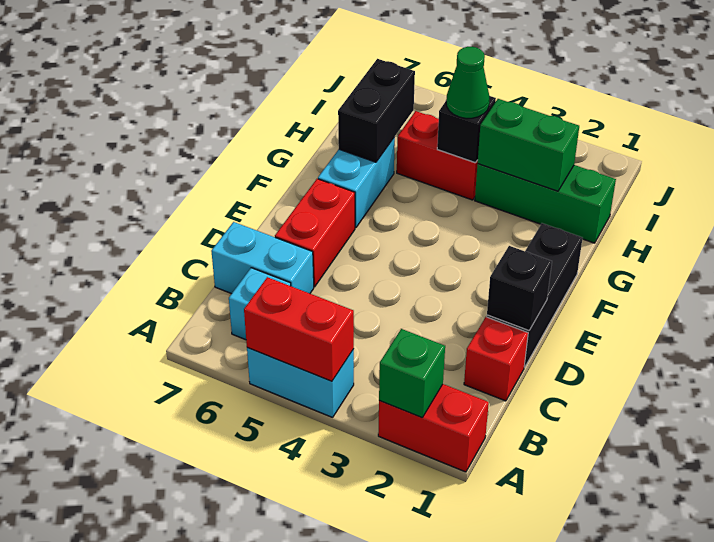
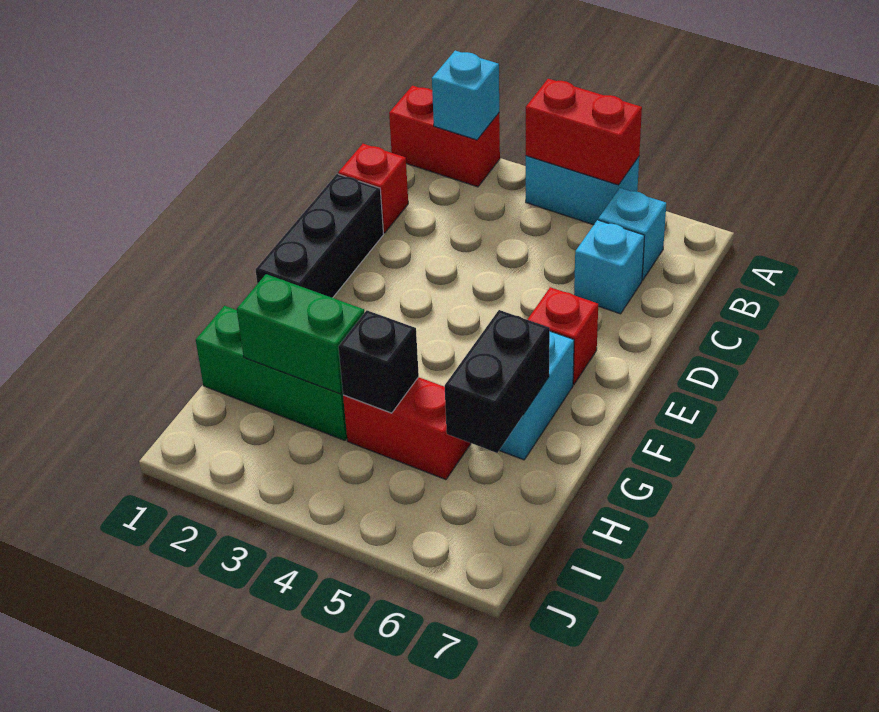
green brick A2 level 2 -> cyan brick A2 level 2
cyan brick C6:C7 level 1 -> cyan brick C6 level 1
black brick D1 level 2 -> none
red brick D6:E6 level 1 -> red brick E6 level 1
green cone H4 level 3 -> none

